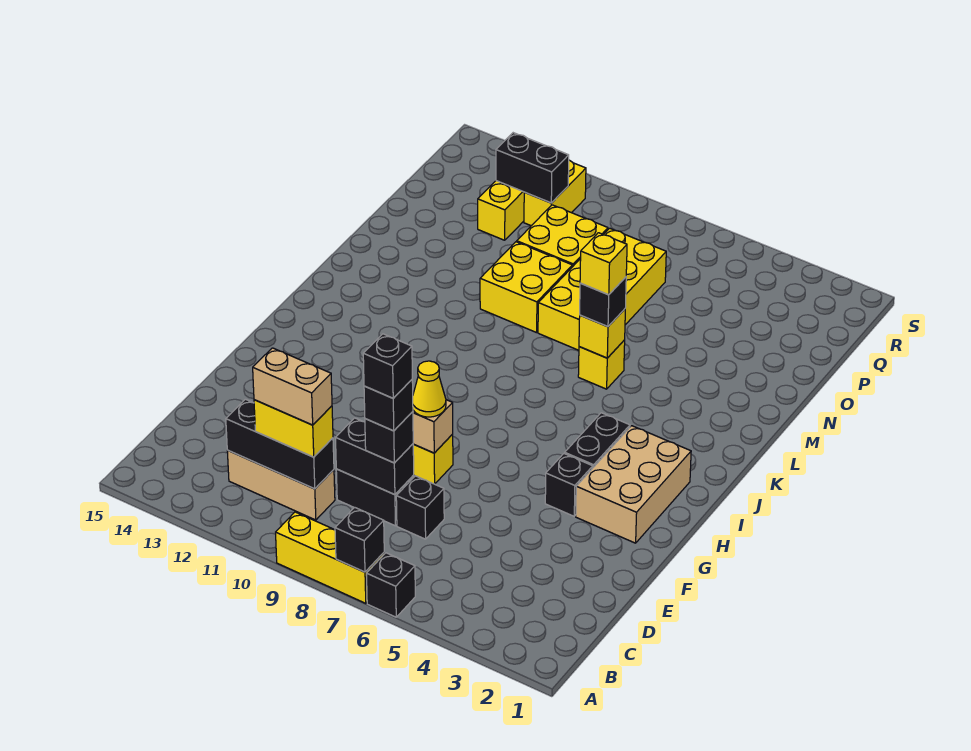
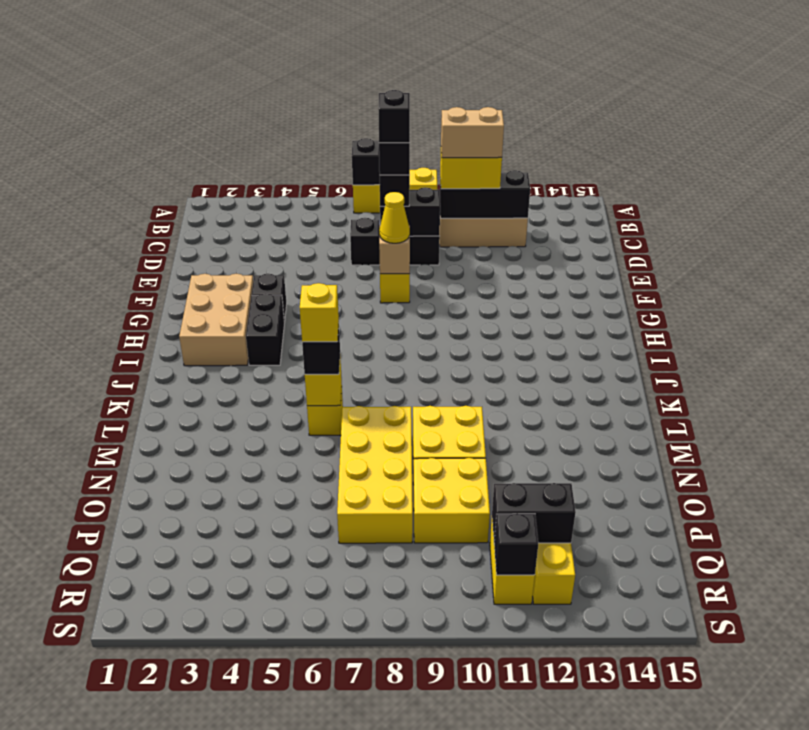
black brick A6 level 1 -> black brick R11 level 2

